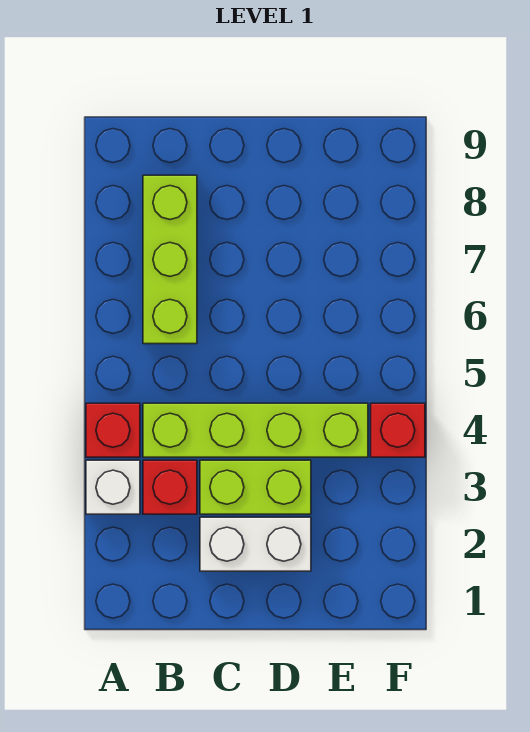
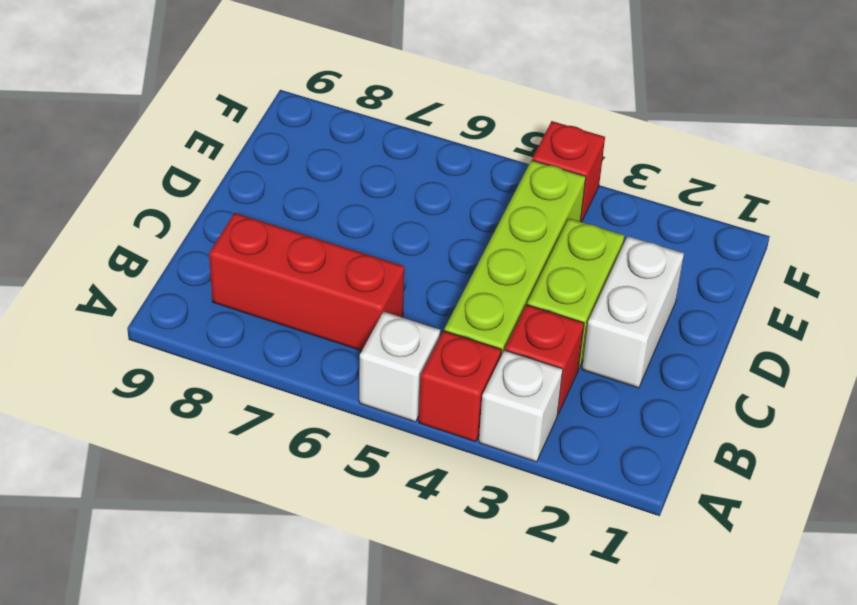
none -> white brick A5 level 1
lime brick B6:B8 level 1 -> red brick B6:B8 level 1

